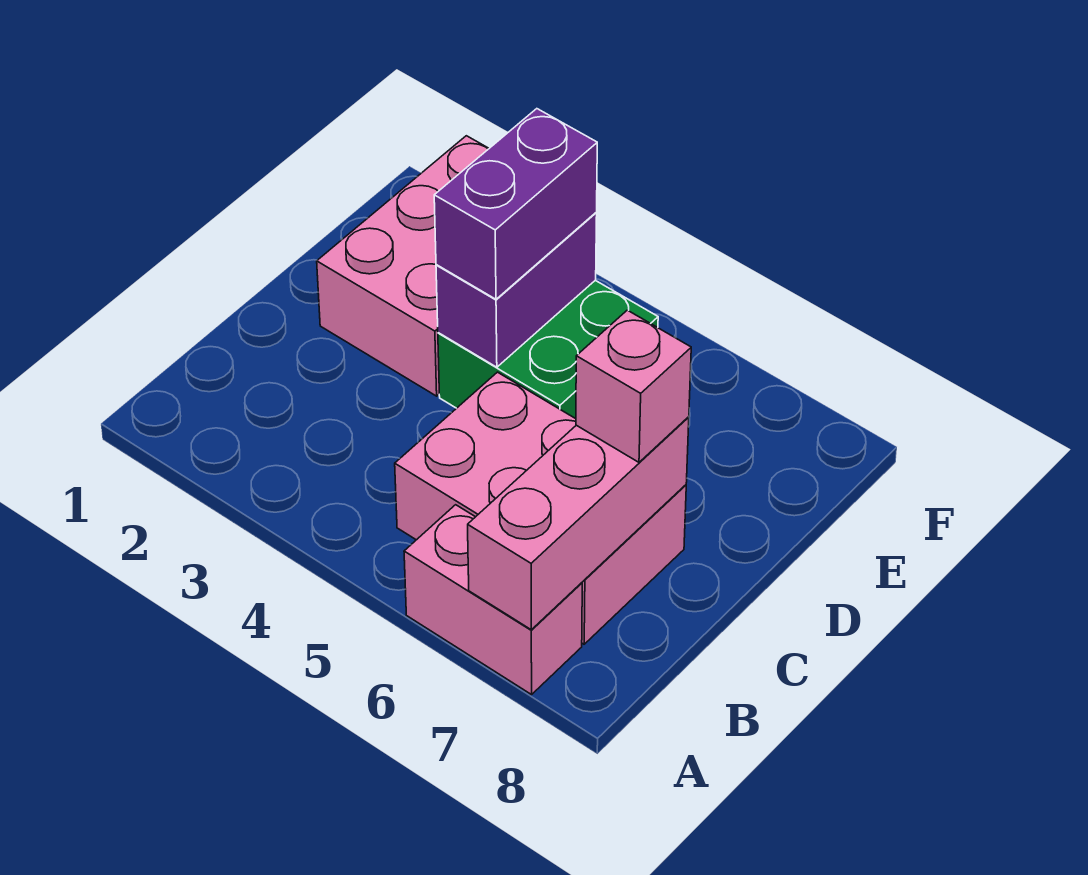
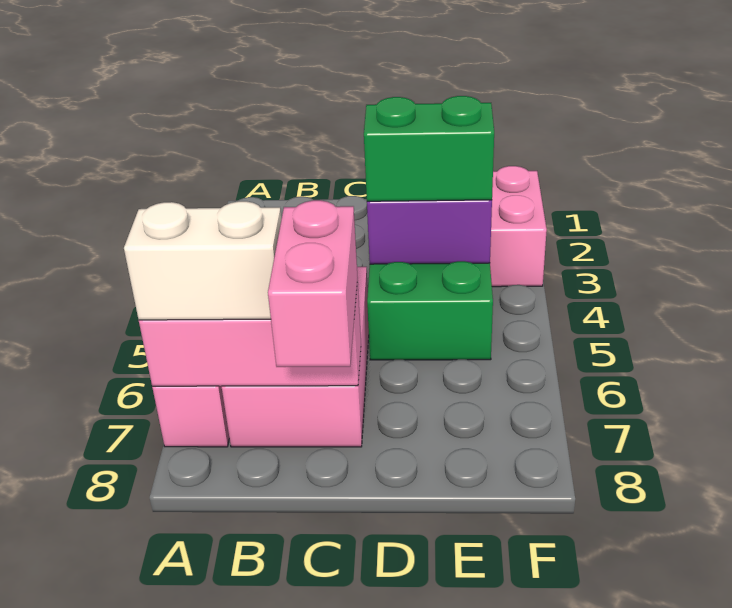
none -> white brick A7:B7 level 3
pink brick C7 level 3 -> pink brick C7:C8 level 3
purple brick D4:E4 level 3 -> green brick D4:E4 level 3

